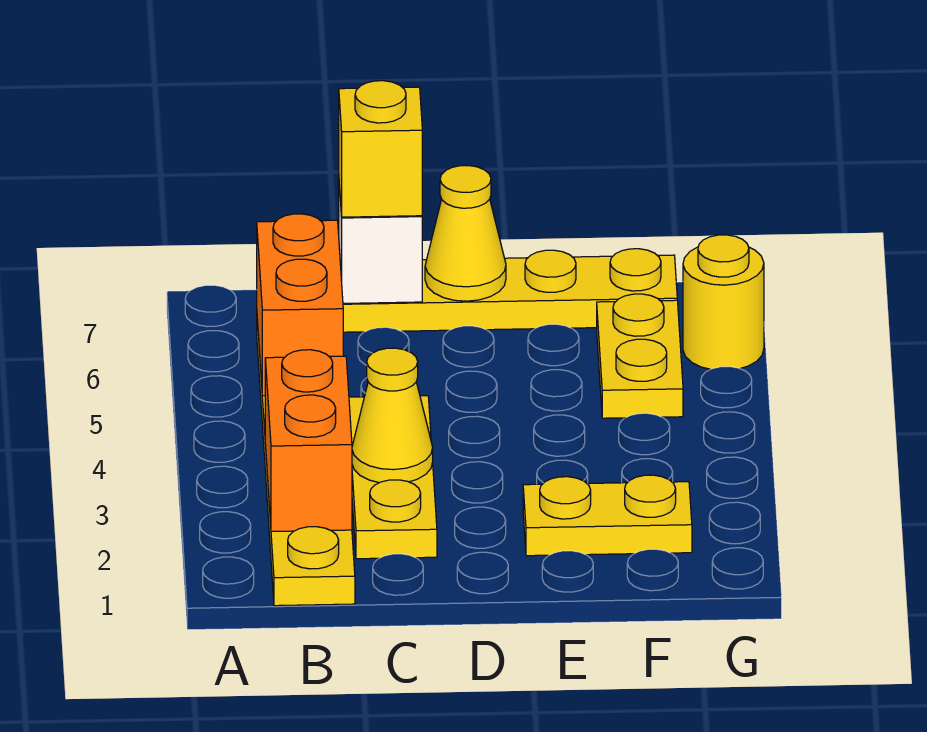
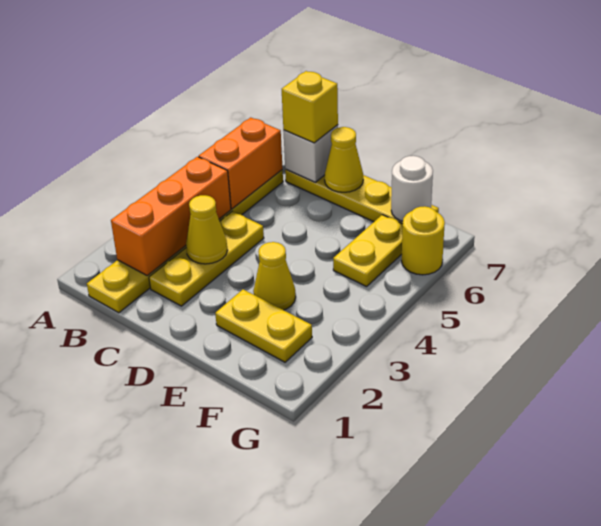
orange brick B2:B3 level 2 -> orange brick B2:B4 level 2
none -> yellow cone E3 level 1
none -> white round brick F7 level 2

